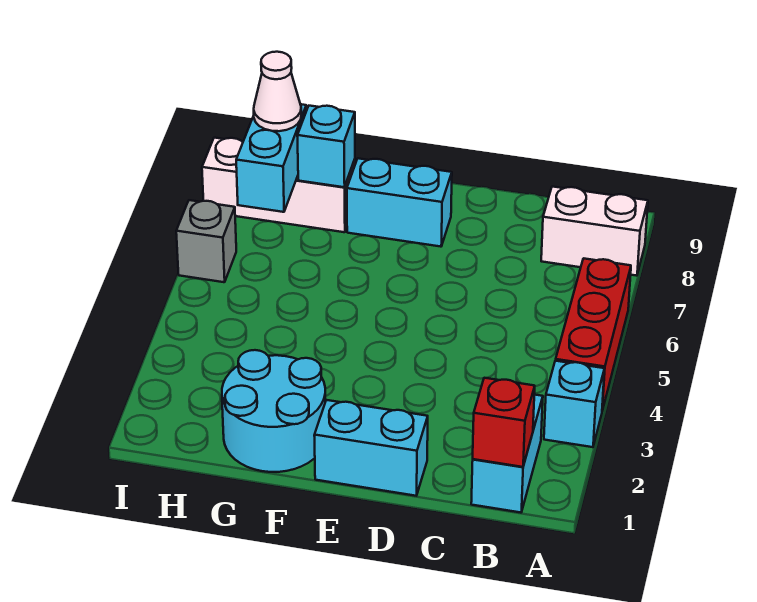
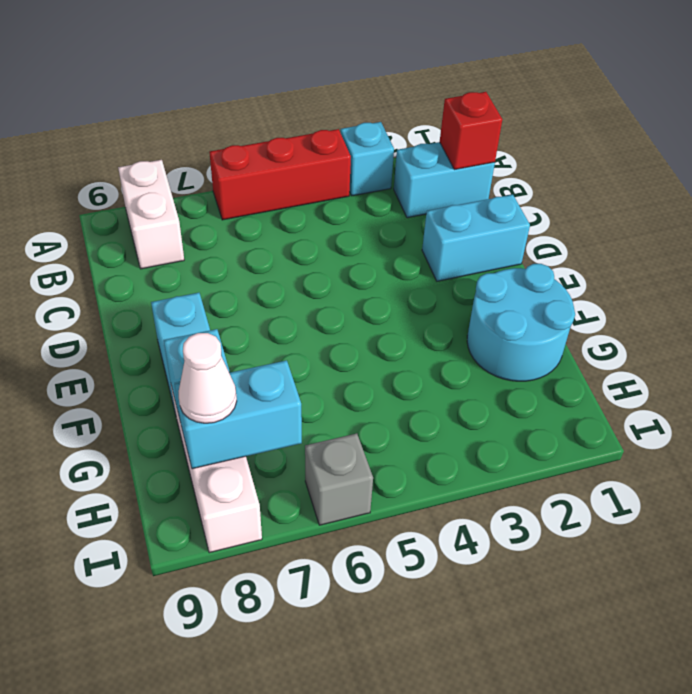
cyan brick D1:E1 level 1 -> cyan brick D1:D2 level 1

